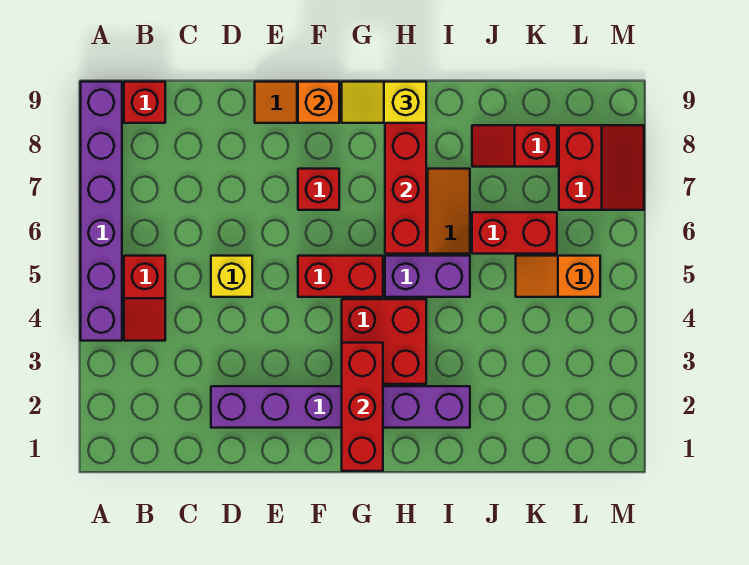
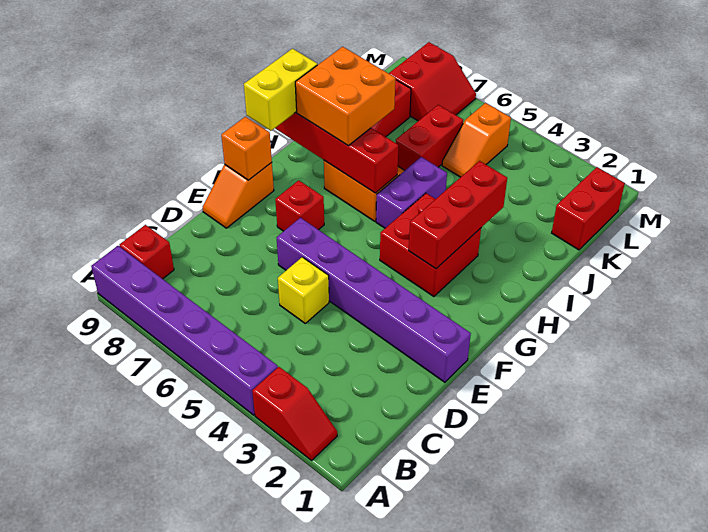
red slope B4:B5 level 1 top 5 -> red slope A2:A3 level 1 top 3
purple brick D2:I2 level 1 -> purple brick E1:E6 level 1
red brick F5:G5 level 1 -> red brick K1:L1 level 1
red brick G1:G3 level 2 -> red brick G3:I3 level 2
yellow slope G9:H9 level 3 top H -> yellow brick G9:H9 level 3
none -> orange brick H7:I8 level 3
red slope L7:M8 level 1 top L -> red slope L7:M8 level 1 top 8

